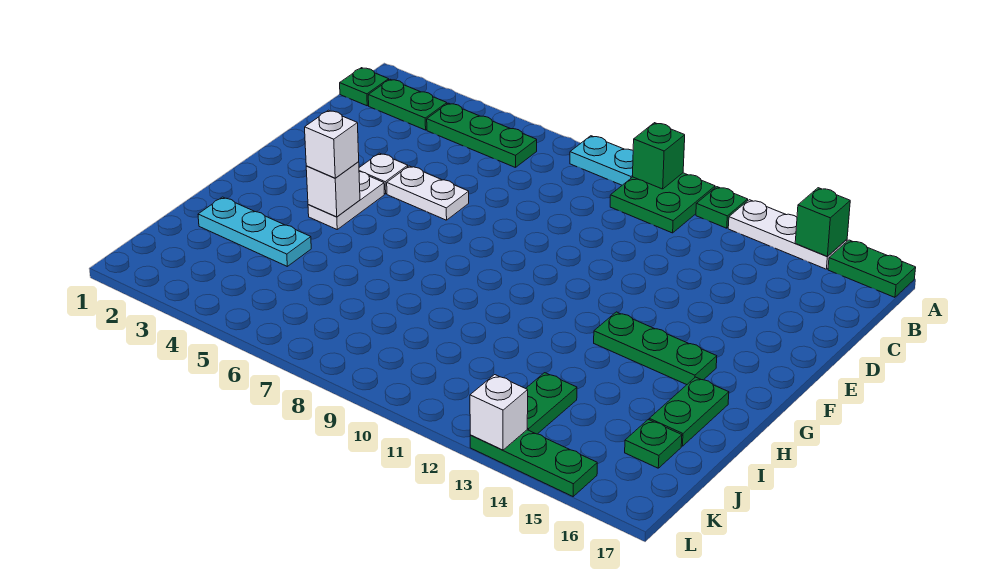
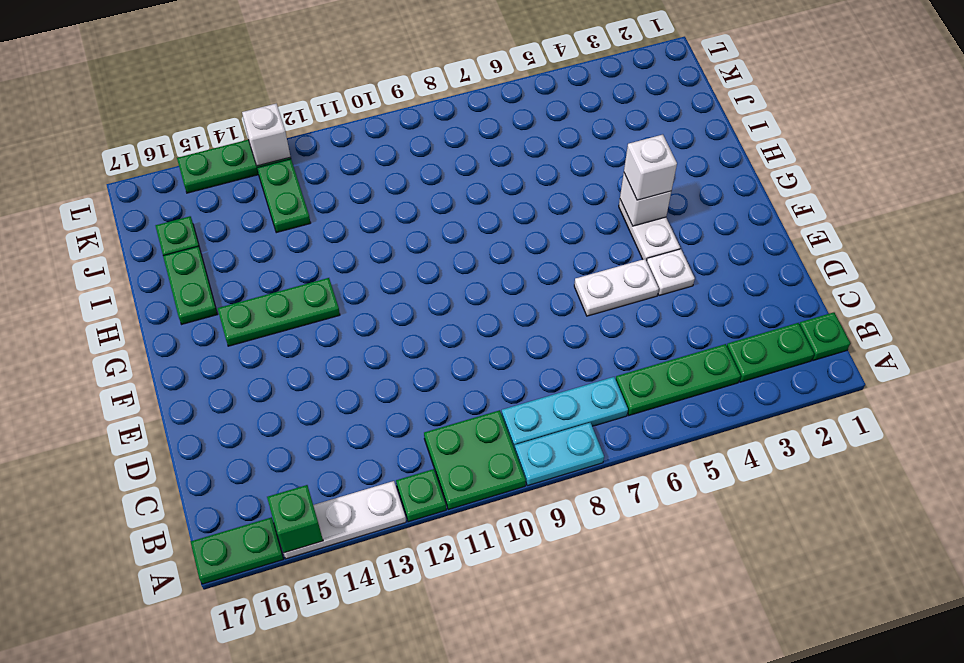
green brick A10 level 2 -> none
cyan plate I2:I4 level 1 -> cyan plate B7:B9 level 1

